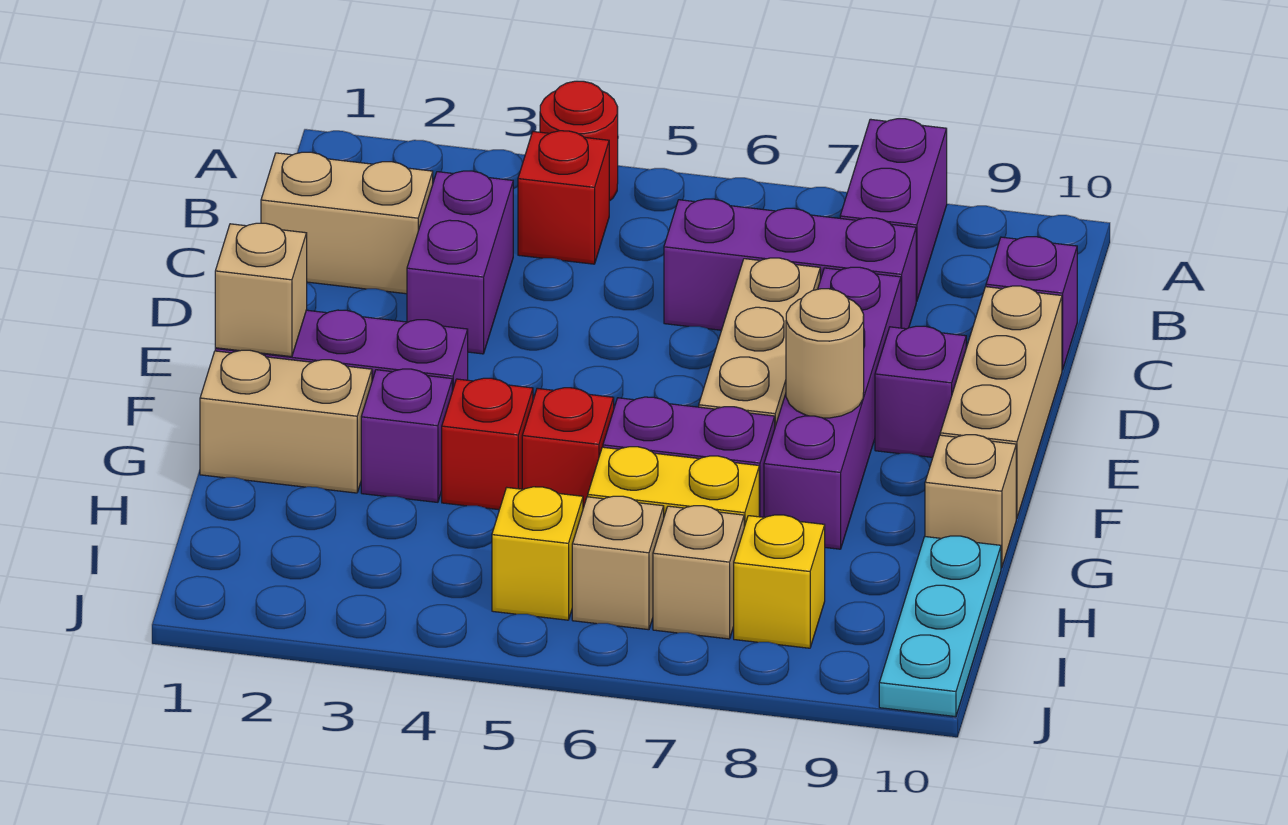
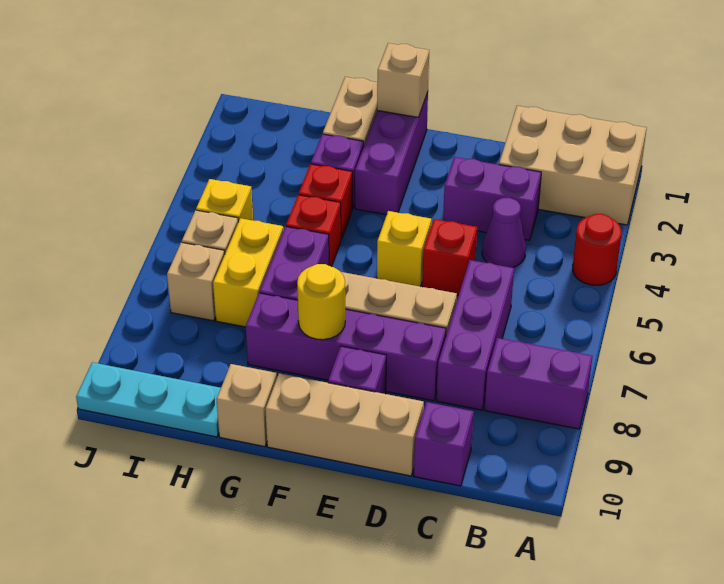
red brick B4 level 1 -> red brick D5 level 1
tan brick C1:C2 level 1 -> tan brick A1:C2 level 1
none -> purple cone C4 level 1
tan round brick F8 level 2 -> yellow round brick F8 level 2
yellow brick I8 level 1 -> yellow brick E5 level 1

